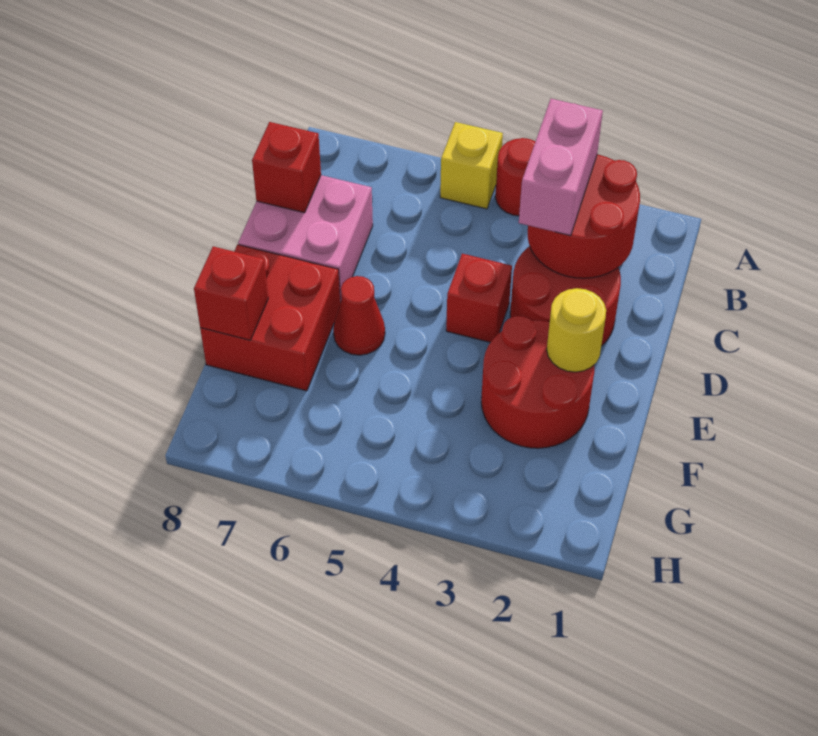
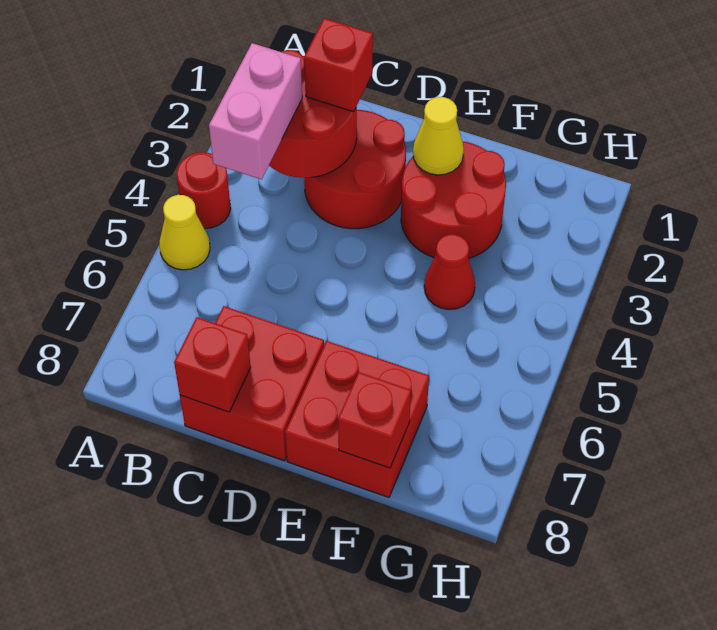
yellow brick A5 level 1 -> yellow cone A5 level 1
pink brick B3:C3 level 3 -> pink brick B3:B4 level 3
pink brick C7:D8 level 1 -> red brick C7:D8 level 1
red brick D4 level 1 -> red brick C2 level 3
yellow round brick E2 level 2 -> yellow cone E2 level 2
red cone E6 level 1 -> red cone F4 level 1

